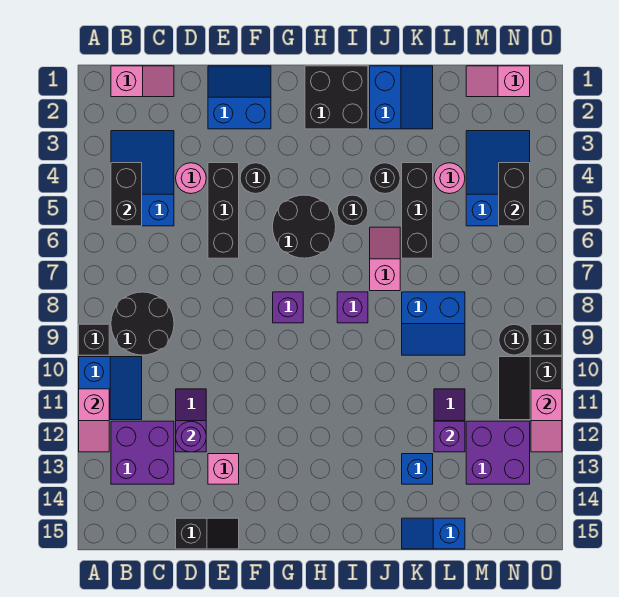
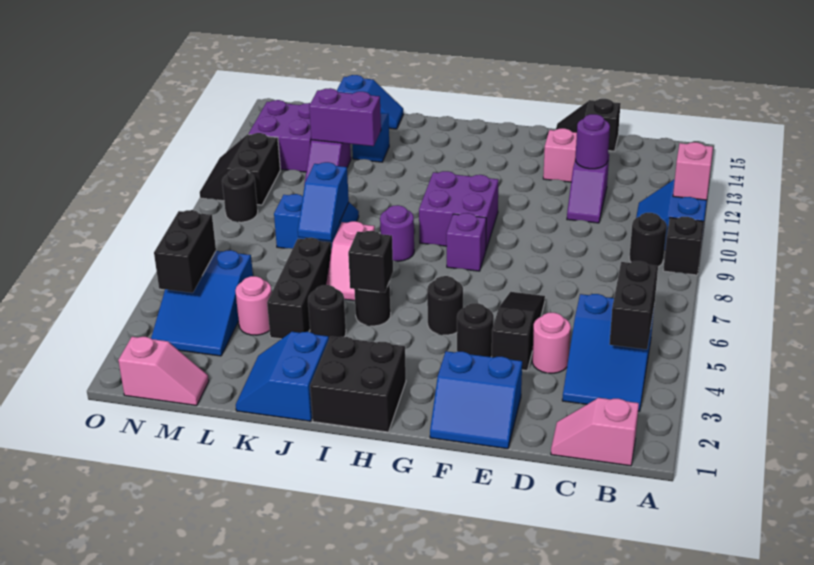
black round brick B8:C9 level 1 -> black round brick B9 level 1
purple brick B12:C13 level 1 -> purple brick G9:H10 level 1
black brick E4:E6 level 1 -> black slope E4:E6 level 1 top 4
black round brick G5:H6 level 1 -> black round brick G5 level 1
purple brick I8 level 1 -> purple round brick I8 level 1
none -> blue slope K7:K8 level 2 top 8
purple brick L12 level 2 -> purple brick K12:L12 level 2
black slope N10:O11 level 1 top O -> black slope N10:O11 level 1 top N
black brick O9 level 1 -> black brick I5 level 2
pink slope O11:O12 level 2 top 11 -> none

